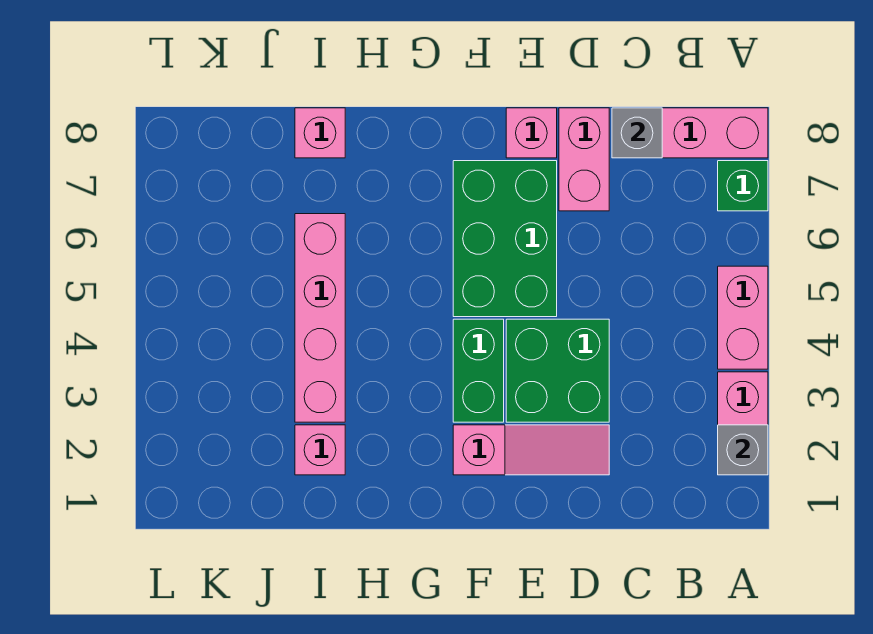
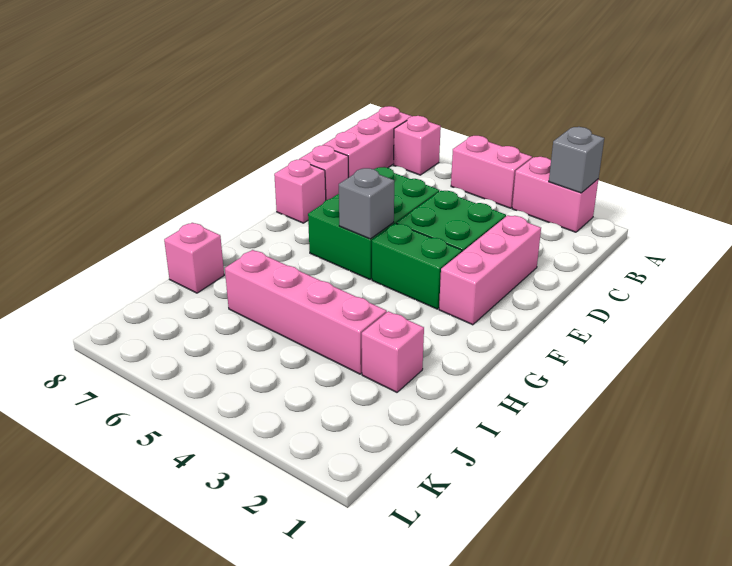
green brick A7 level 1 -> pink brick A7 level 1
grey brick C8 level 2 -> grey brick F5 level 2
pink slope D2:F2 level 1 top F -> pink brick D2:F2 level 1
pink brick D7:D8 level 1 -> pink brick D8 level 1
green brick E5:F7 level 1 -> green brick D5:F6 level 1

